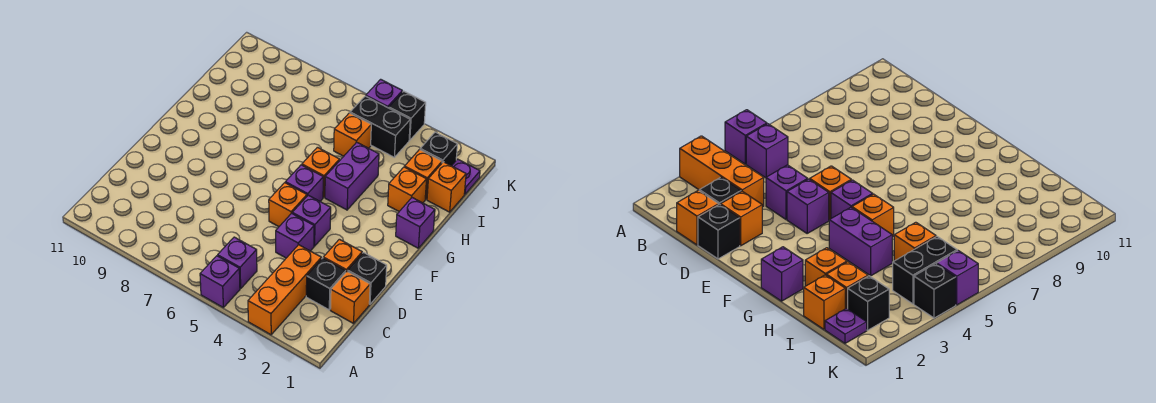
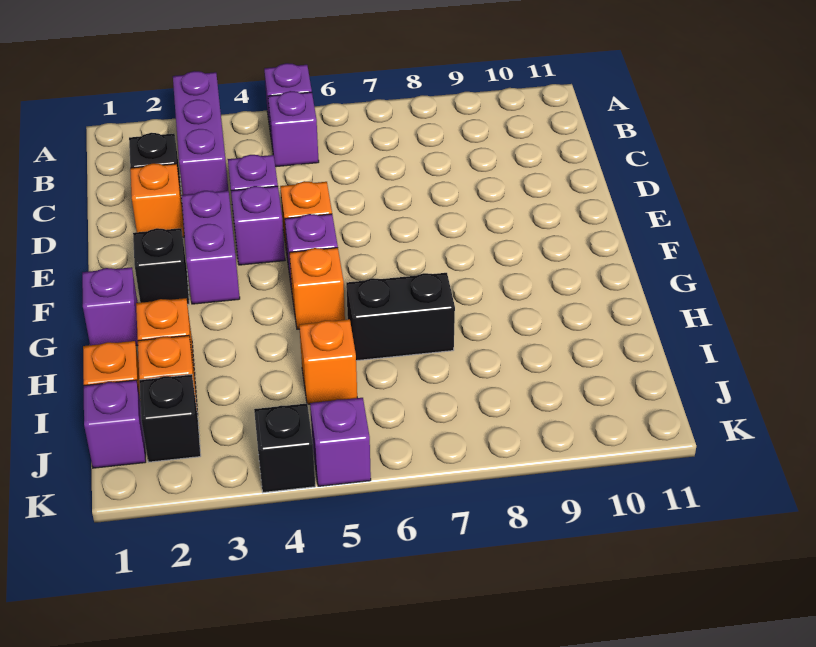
orange brick A3:C3 level 1 -> purple brick A3:C3 level 1
orange brick C1 level 1 -> none
black brick D1 level 1 -> black brick F2 level 1
purple brick G4:H4 level 1 -> purple brick E3:F3 level 1
purple plate J1 level 1 -> purple brick J1 level 1
black brick J4:J5 level 1 -> black brick H6:H7 level 1

